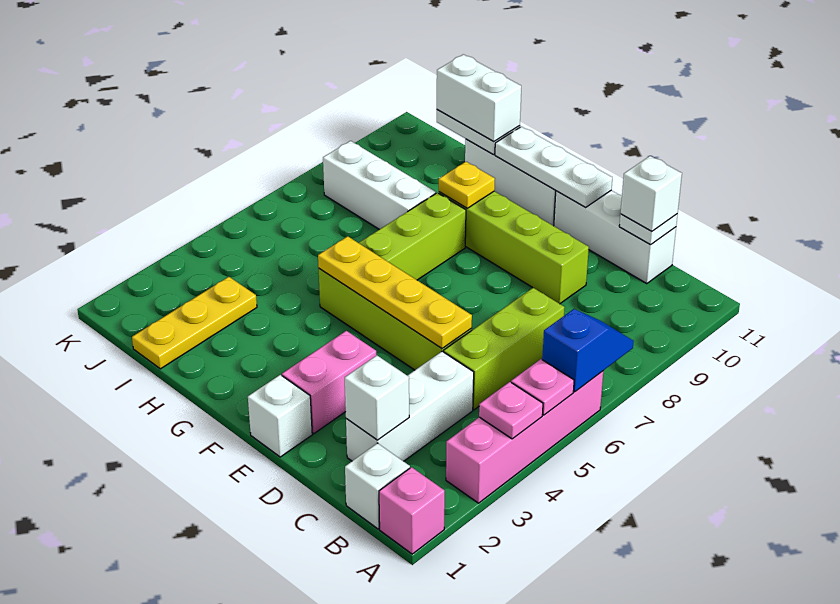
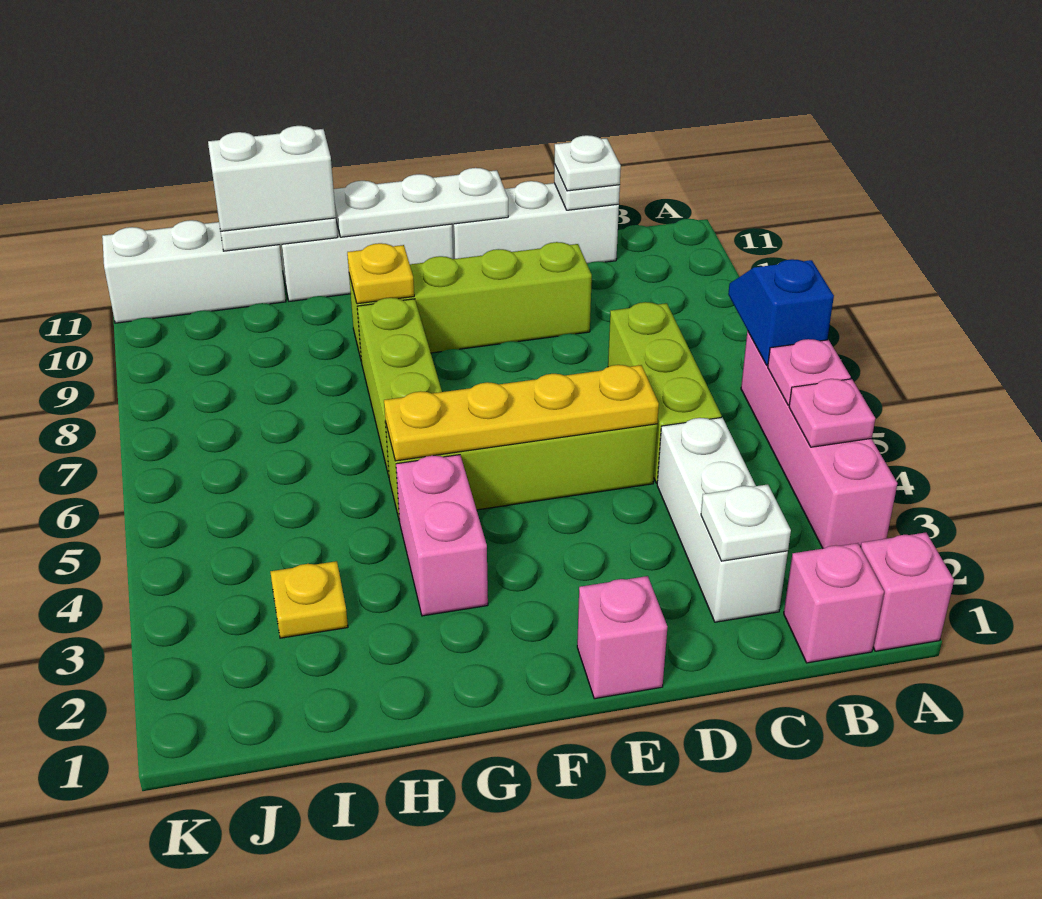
white brick B1 level 1 -> pink brick B1 level 1
white brick C2 level 2 -> white plate C2 level 2
white brick C11 level 3 -> white plate C11 level 3
white brick E1 level 1 -> pink brick E1 level 1
pink brick E2:E3 level 1 -> pink brick G3:G4 level 1
white brick H8:J8 level 1 -> white brick I11:K11 level 1
yellow plate I1:I3 level 1 -> yellow plate I3 level 1

